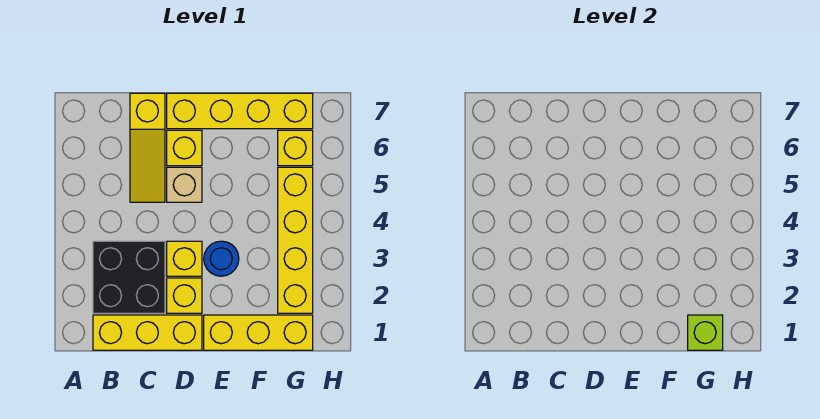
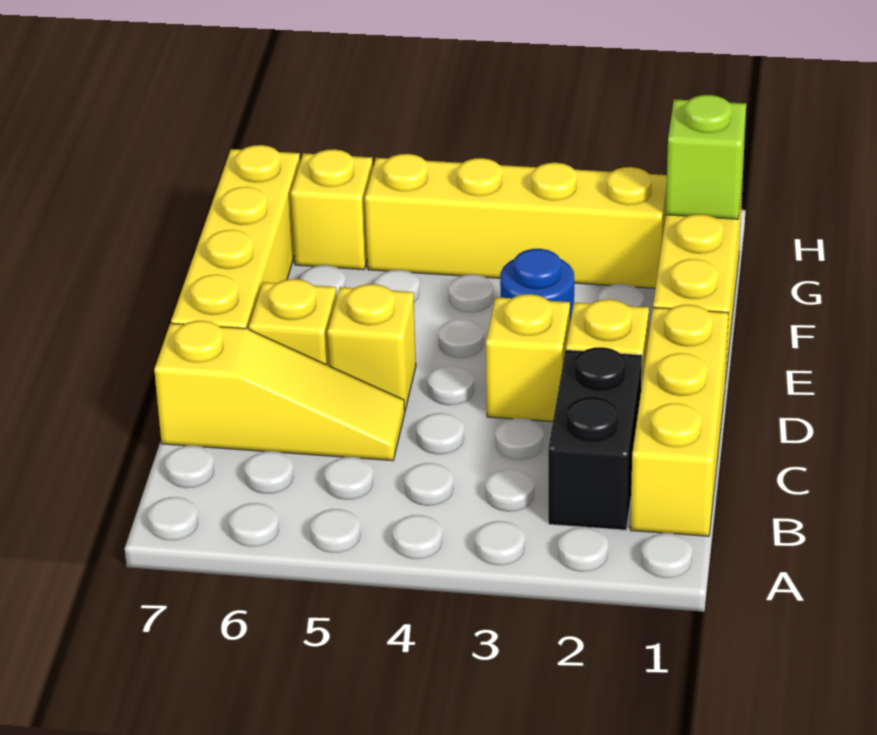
black brick B2:C3 level 1 -> black brick B2:C2 level 1
tan brick D5 level 1 -> yellow brick D5 level 1

